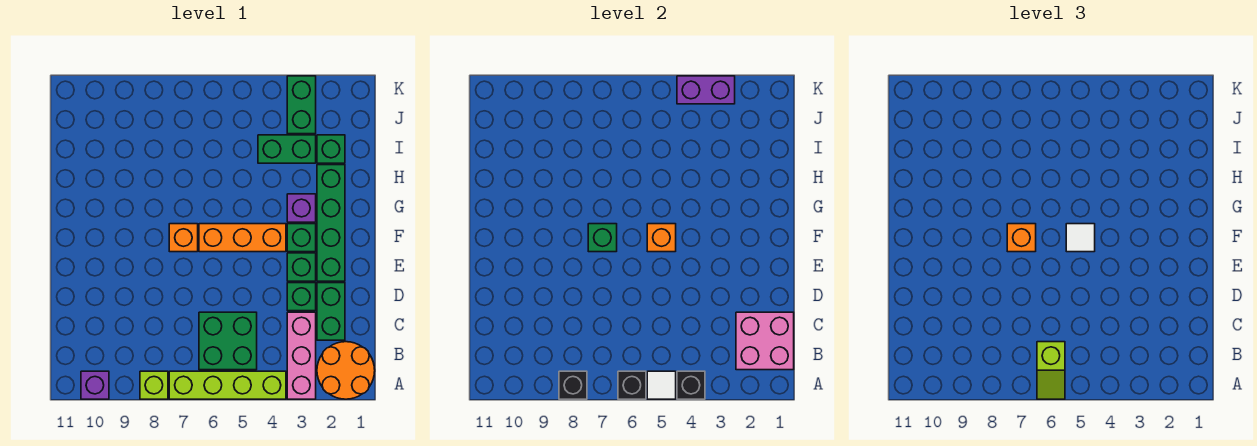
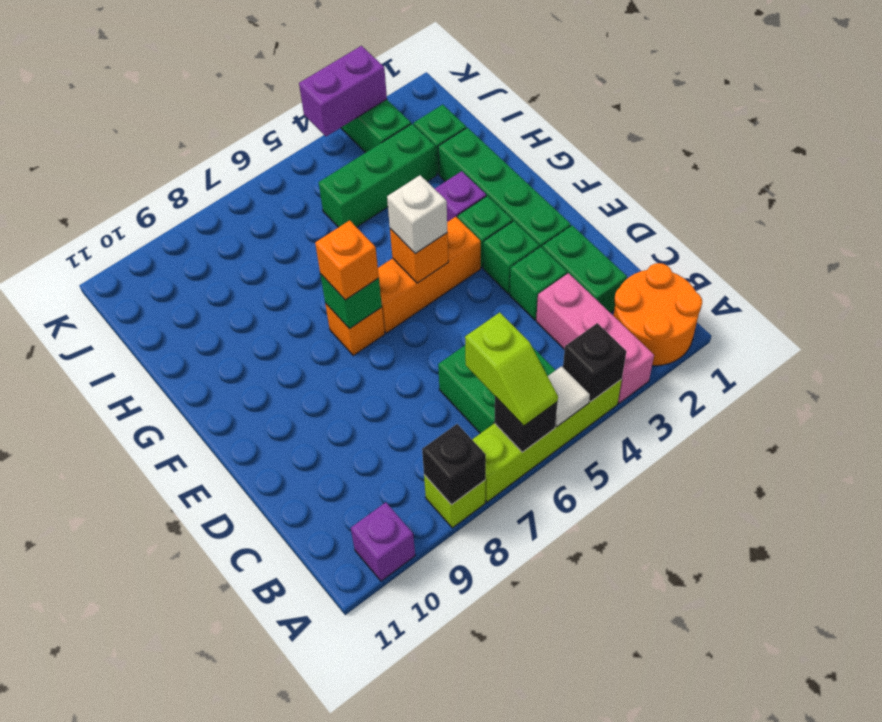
pink brick B1:C2 level 2 -> none
white tile F5 level 3 -> white brick F5 level 3
green brick I3:I4 level 1 -> green brick I3:I5 level 1

